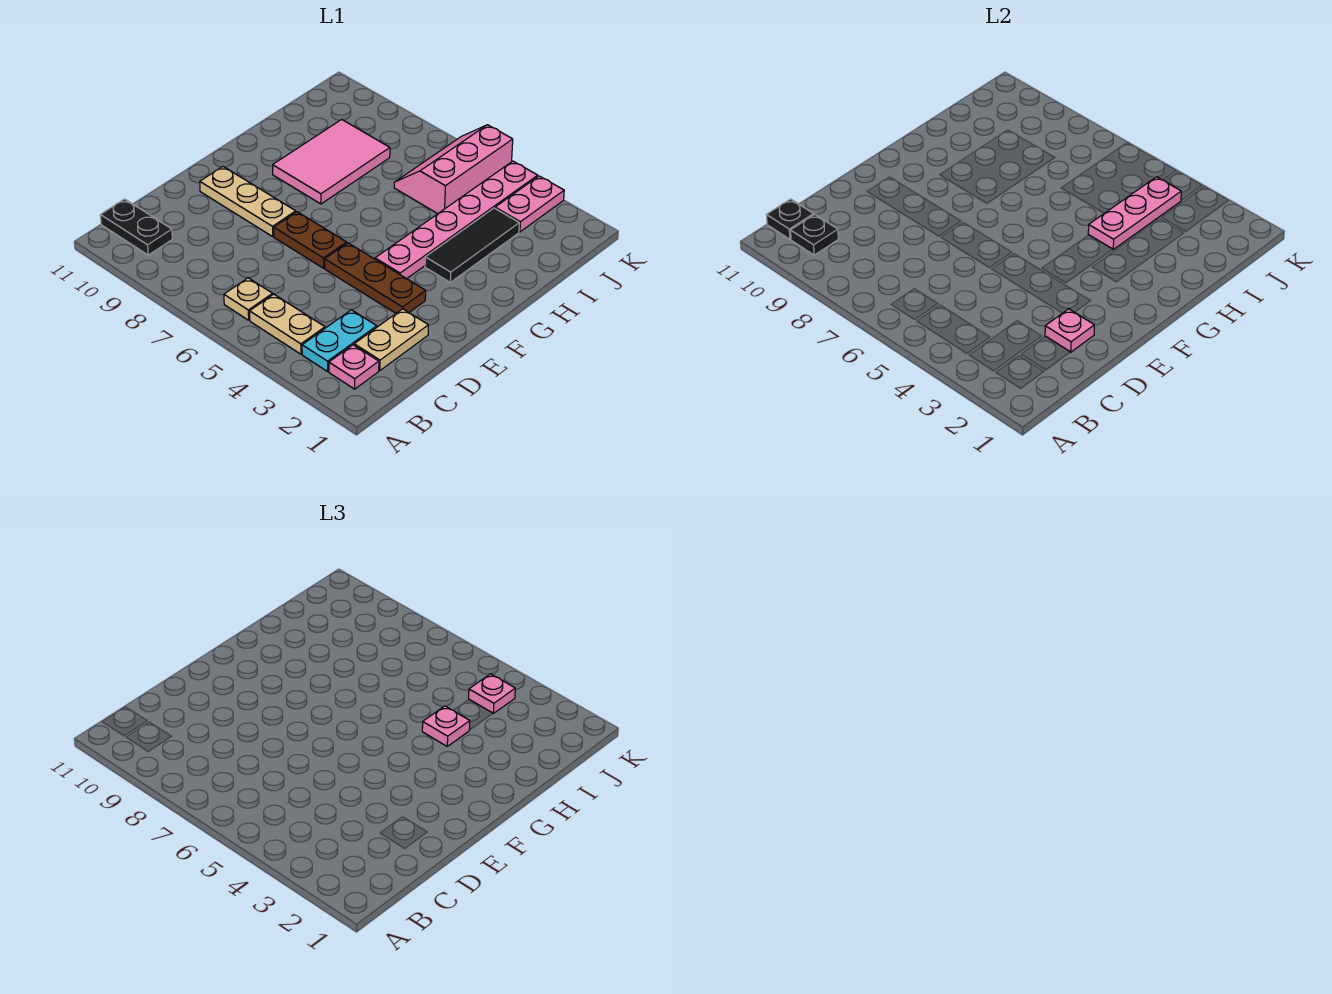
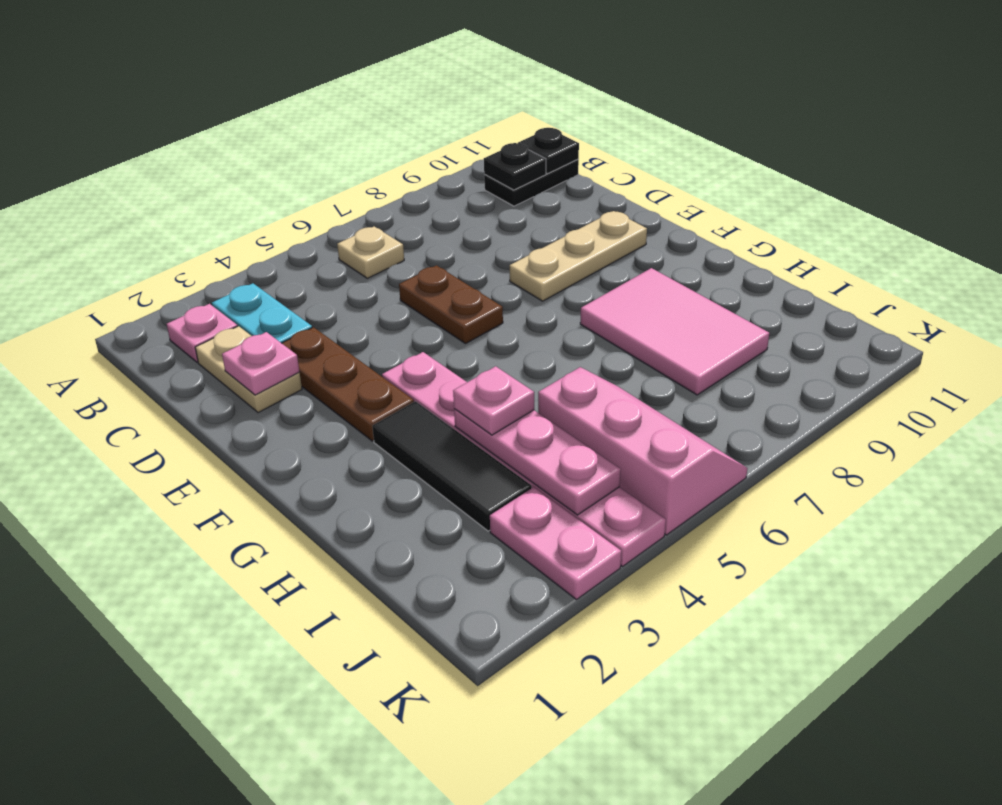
tan plate B4:B5 level 1 -> none
brown plate E3:E5 level 1 -> brown plate D3:F3 level 1
brown plate E6:E7 level 1 -> brown plate D6:E6 level 1
pink plate J4 level 3 -> none

